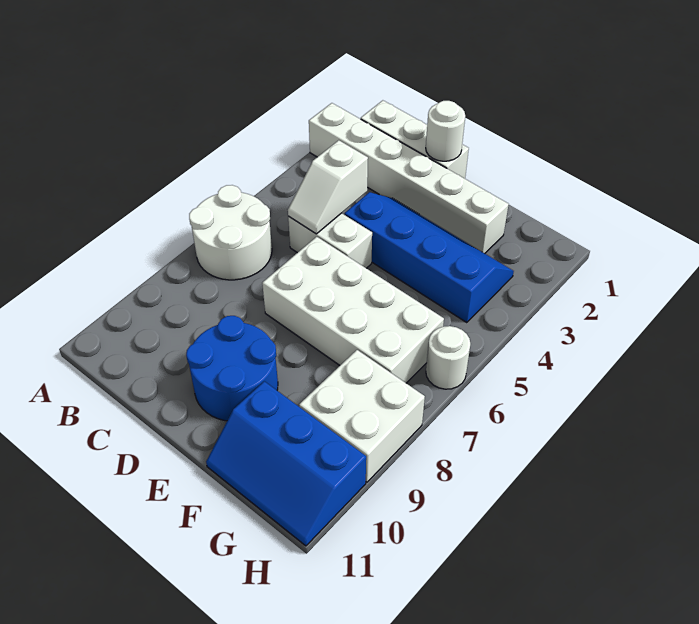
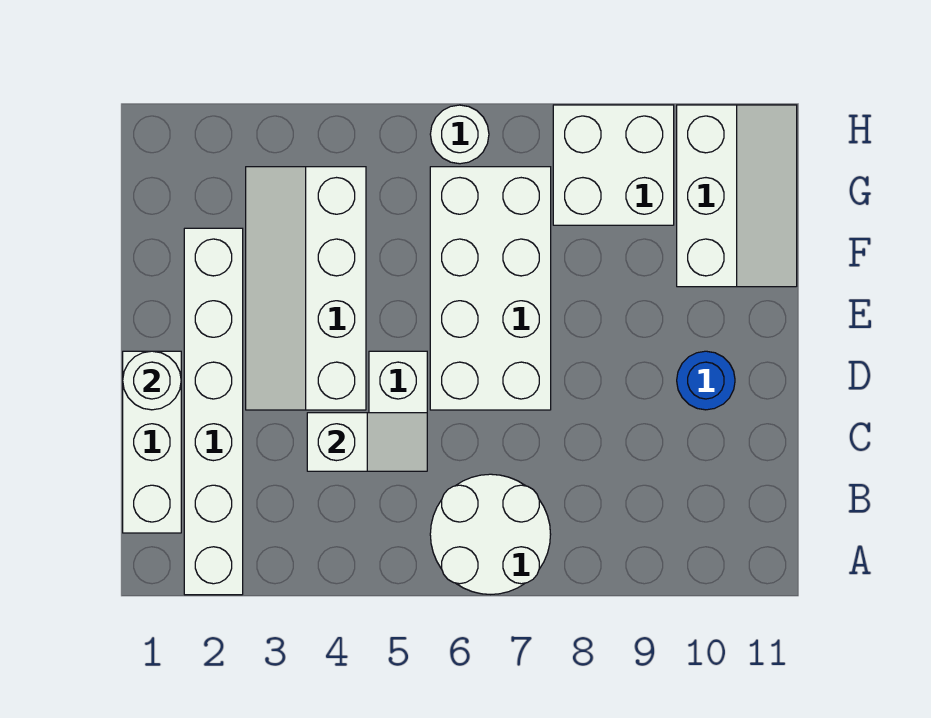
blue slope D3:G4 level 1 top 4 -> white slope D3:G4 level 1 top 4
blue round brick D9:E10 level 1 -> blue round brick D10 level 1
blue slope F10:H11 level 1 top 10 -> white slope F10:H11 level 1 top 10

